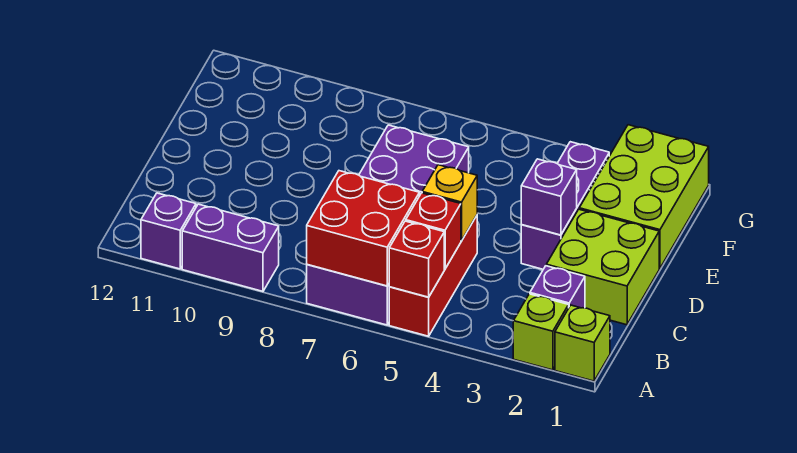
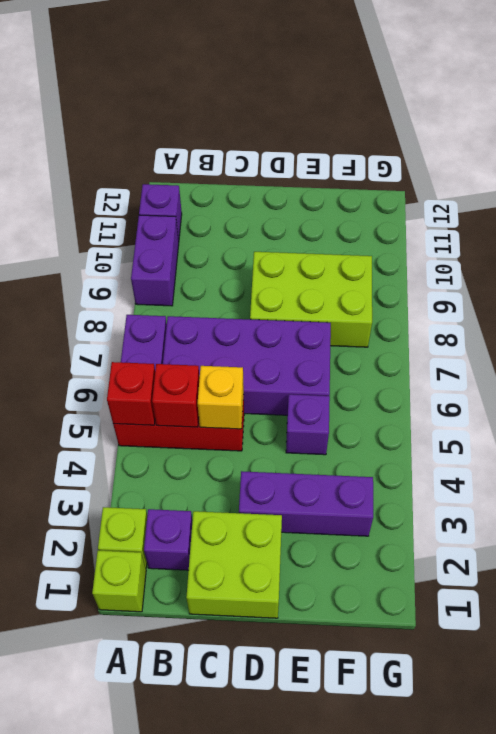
red brick A6:B7 level 2 -> none
purple brick D3 level 2 -> purple brick E5 level 1
lime brick E1:G2 level 1 -> lime brick D8:F9 level 1

